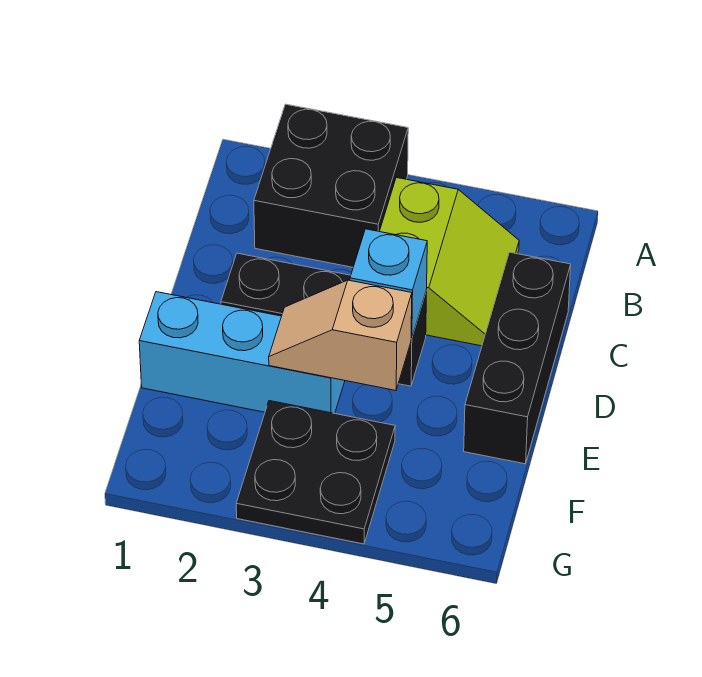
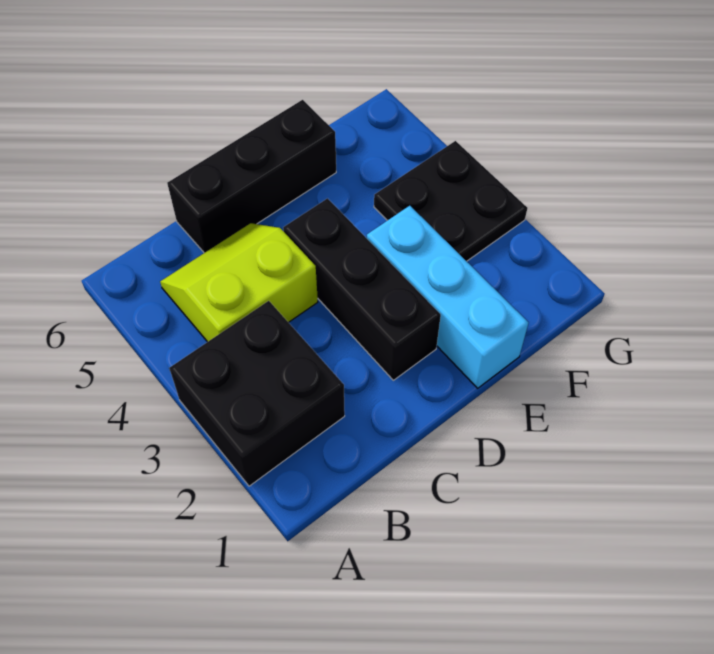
cyan brick D4 level 2 -> none
tan slope E3:E4 level 2 top 4 -> none

